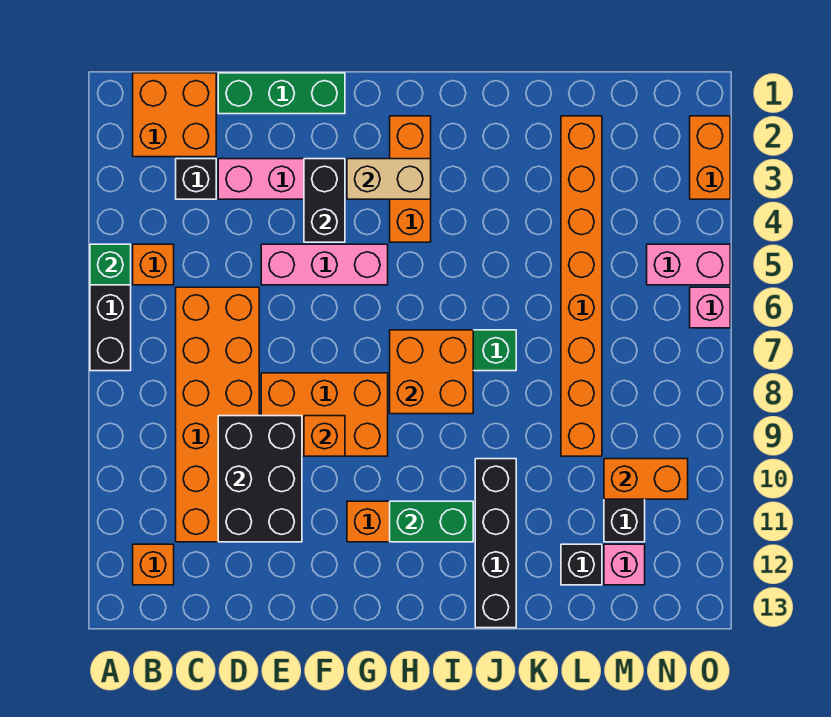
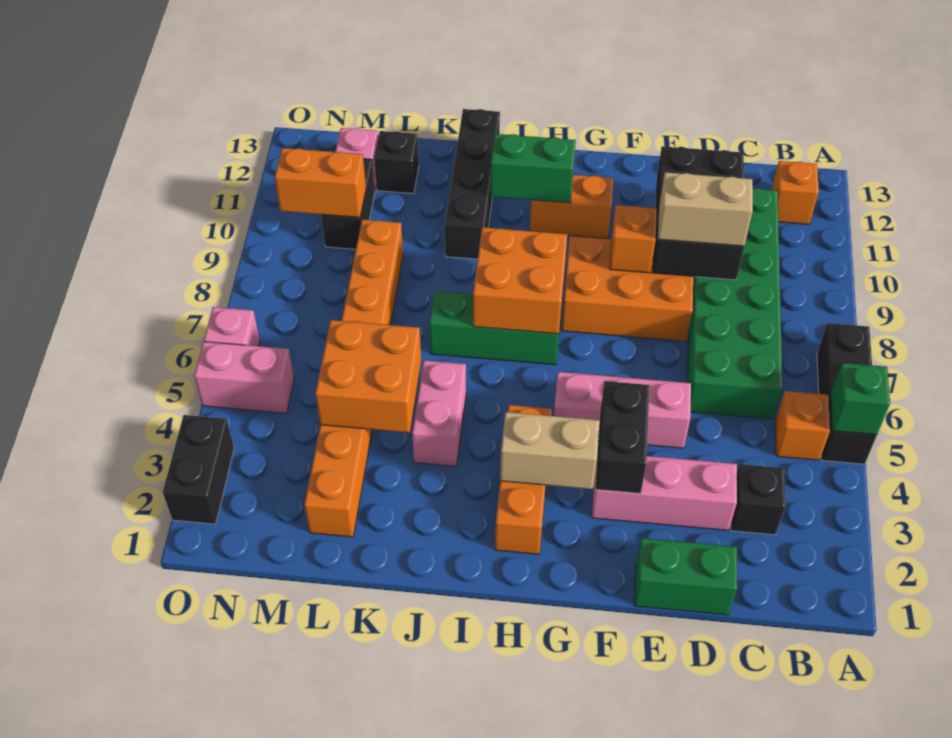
orange brick B1:C2 level 1 -> orange brick K4:L5 level 2
orange brick C6:D11 level 1 -> green brick C6:D11 level 1
green brick D1:F1 level 1 -> green brick D1:E1 level 1
none -> tan brick D9:E9 level 3
none -> pink brick J4:J5 level 1
orange brick O2:O3 level 1 -> black brick O2:O3 level 1

